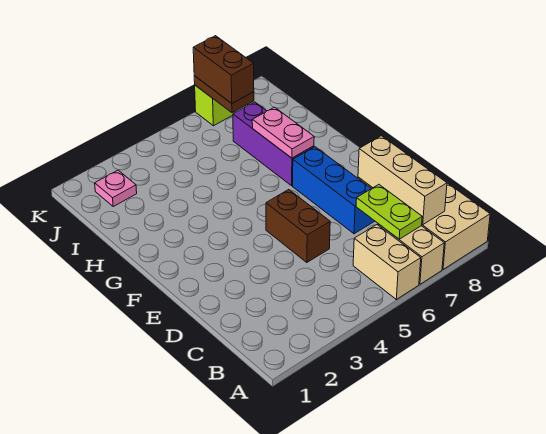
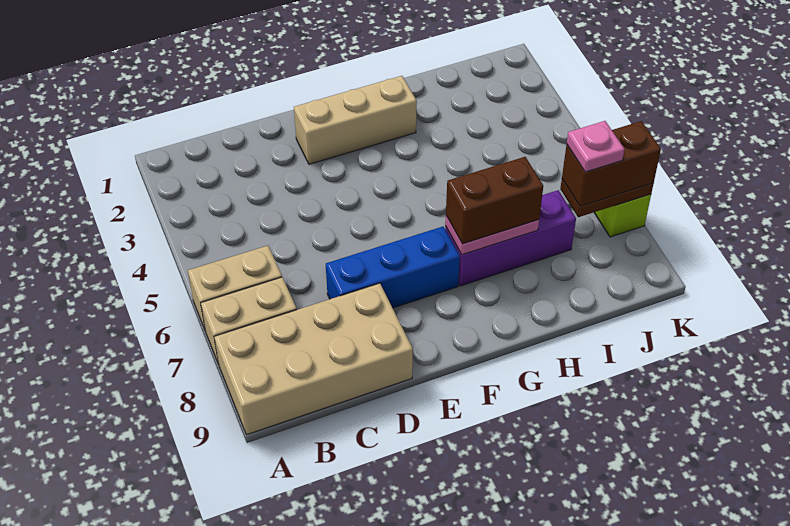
lime plate B7:C7 level 2 -> none
tan brick B8:D8 level 2 -> tan brick E2:G2 level 1
brown brick D5:E5 level 1 -> brown brick G7:H7 level 3
pink plate J2 level 1 -> pink plate J7 level 4

